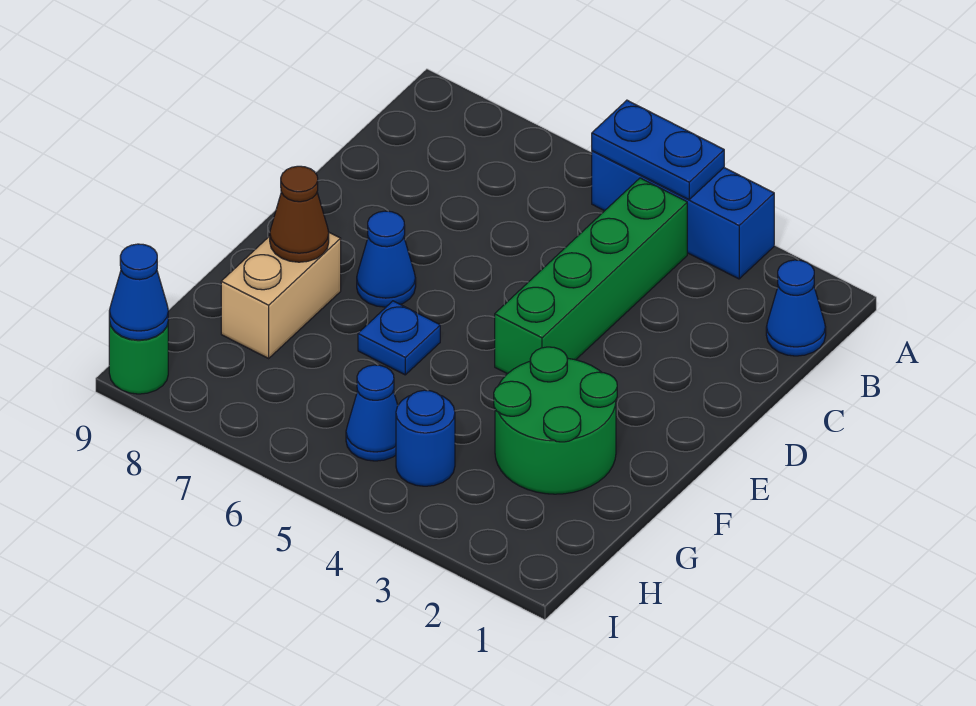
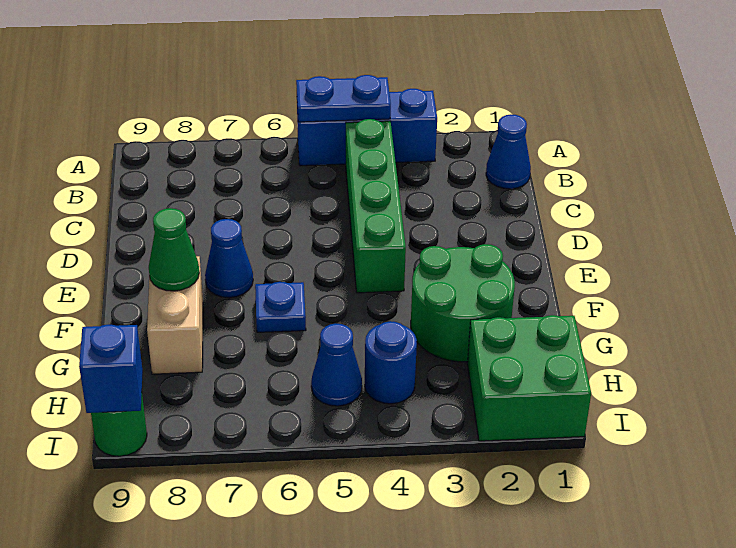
brown cone F8 level 2 -> green cone F8 level 2
none -> green brick H1:I2 level 1
blue cone I9 level 2 -> blue brick I9 level 2

